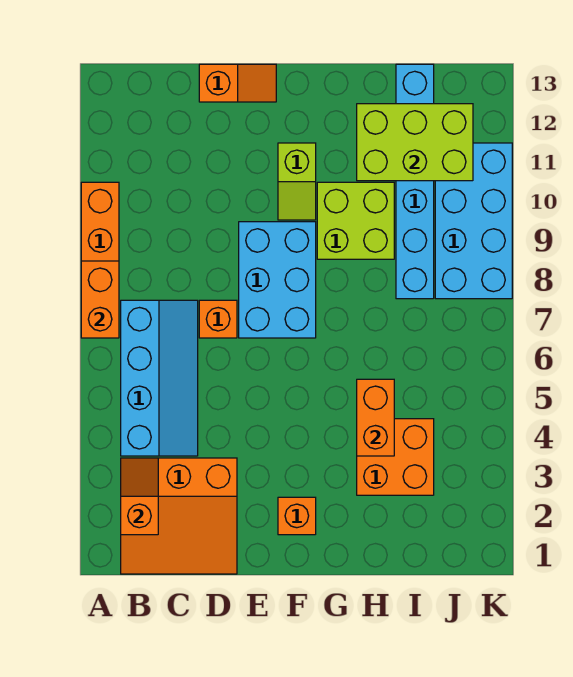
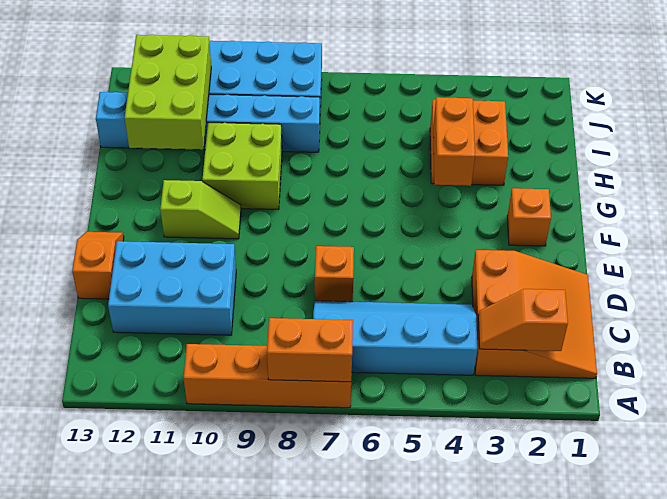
cyan brick E7:F9 level 1 -> cyan brick C10:D12 level 1
orange brick H4:H5 level 2 -> orange brick G4:H4 level 2

